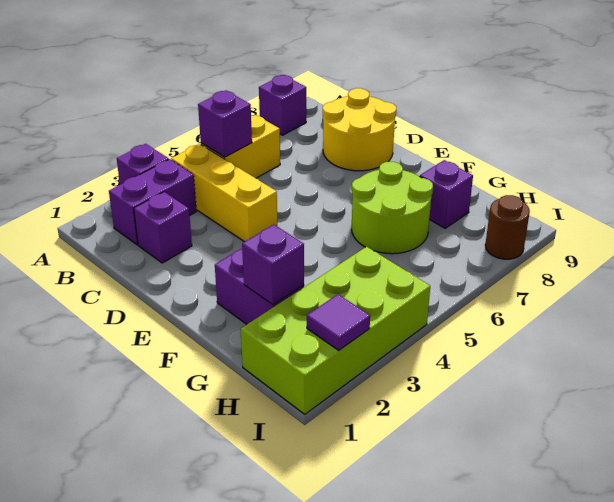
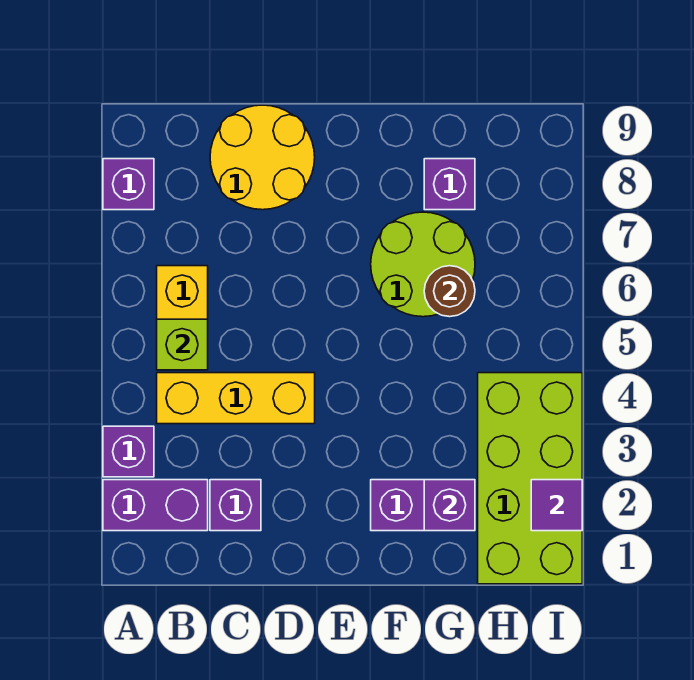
purple brick B2:B3 level 1 -> purple brick A2:B2 level 1
purple brick B5 level 2 -> lime brick B5 level 2
brown round brick I8 level 1 -> brown round brick G6 level 2

